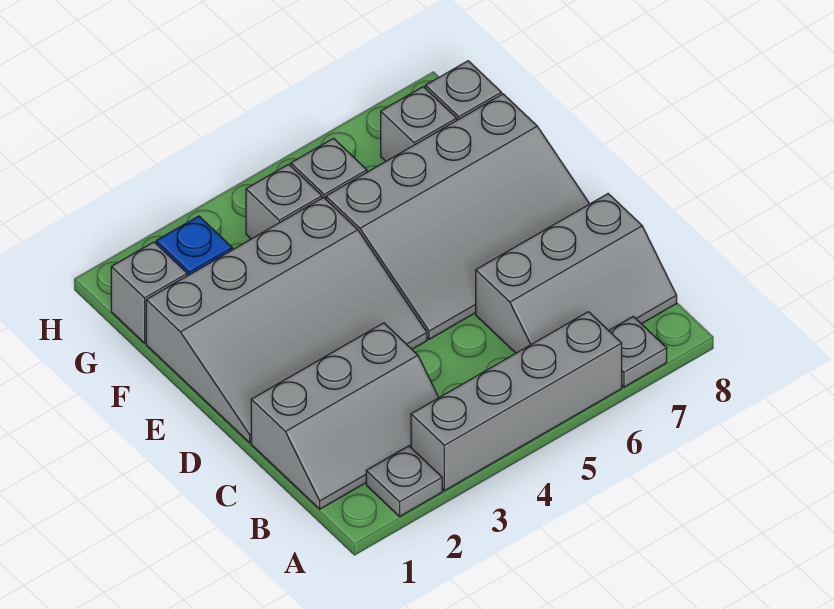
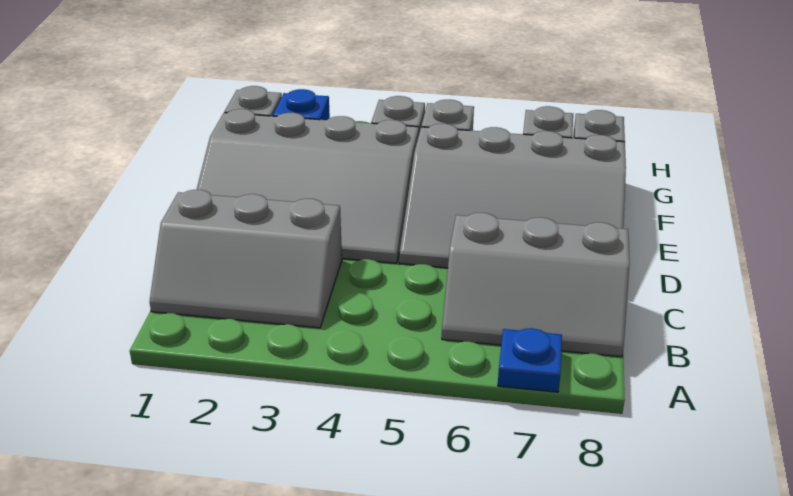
grey plate A2 level 1 -> none
grey brick A3:A6 level 1 -> none
grey plate A7 level 1 -> blue plate A7 level 1

